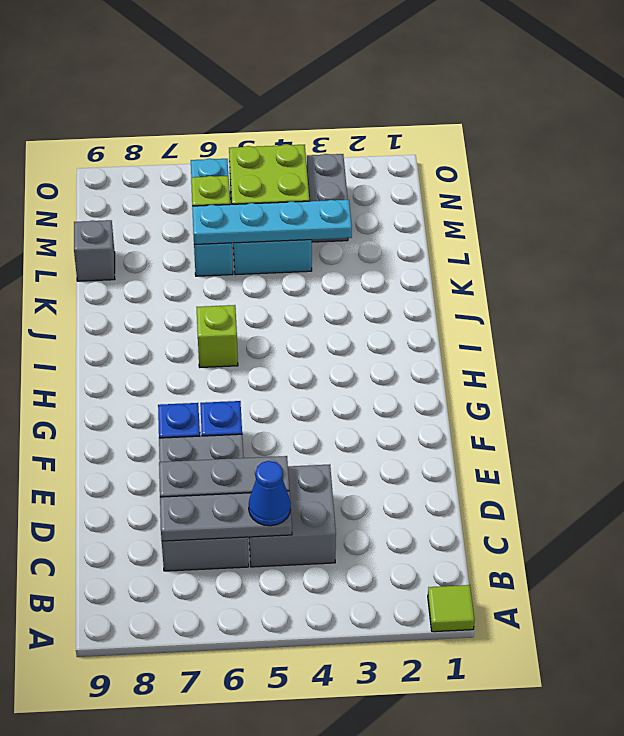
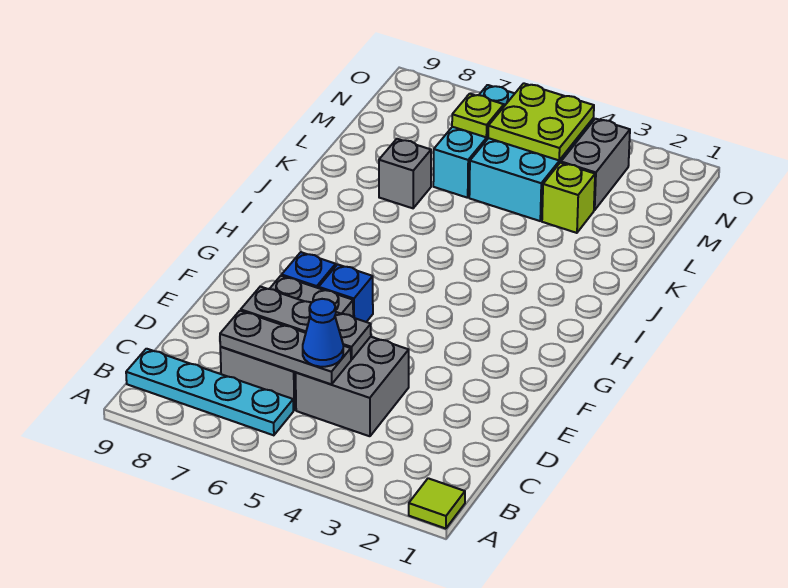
lime brick I6 level 1 -> lime brick L3 level 1
cyan plate L3:L6 level 2 -> cyan plate B6:B9 level 1
grey brick L9 level 1 -> grey brick K7 level 1

